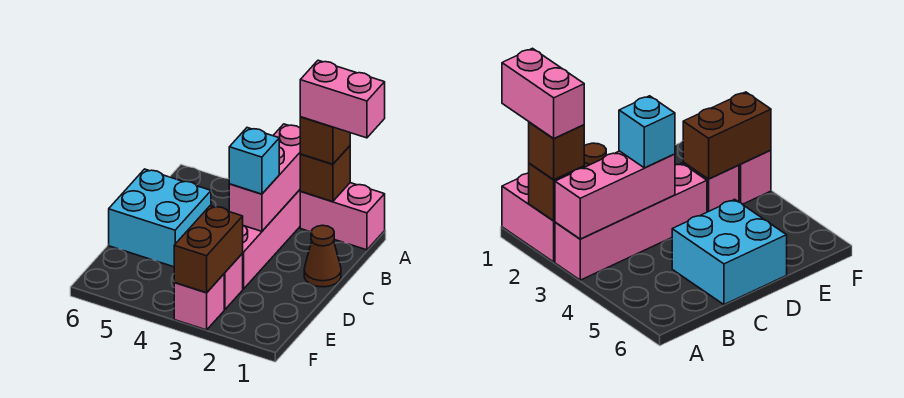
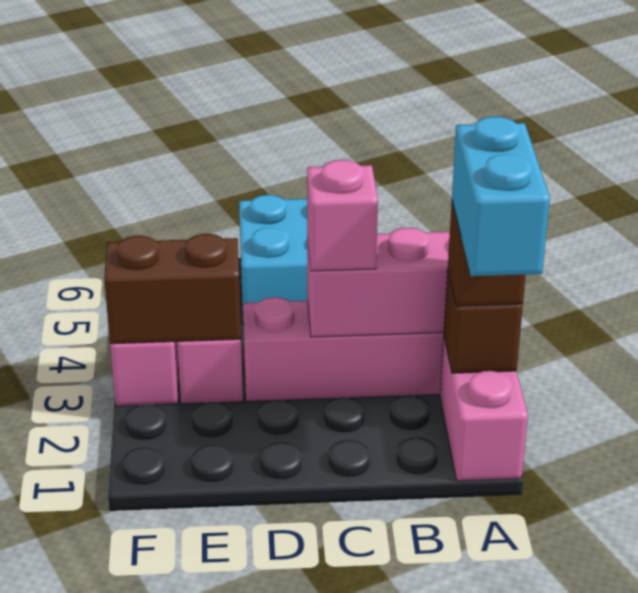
pink brick A1:A2 level 4 -> cyan brick A1:A2 level 4
brown cone C1 level 1 -> none
cyan brick C3 level 3 -> pink brick C3 level 3

